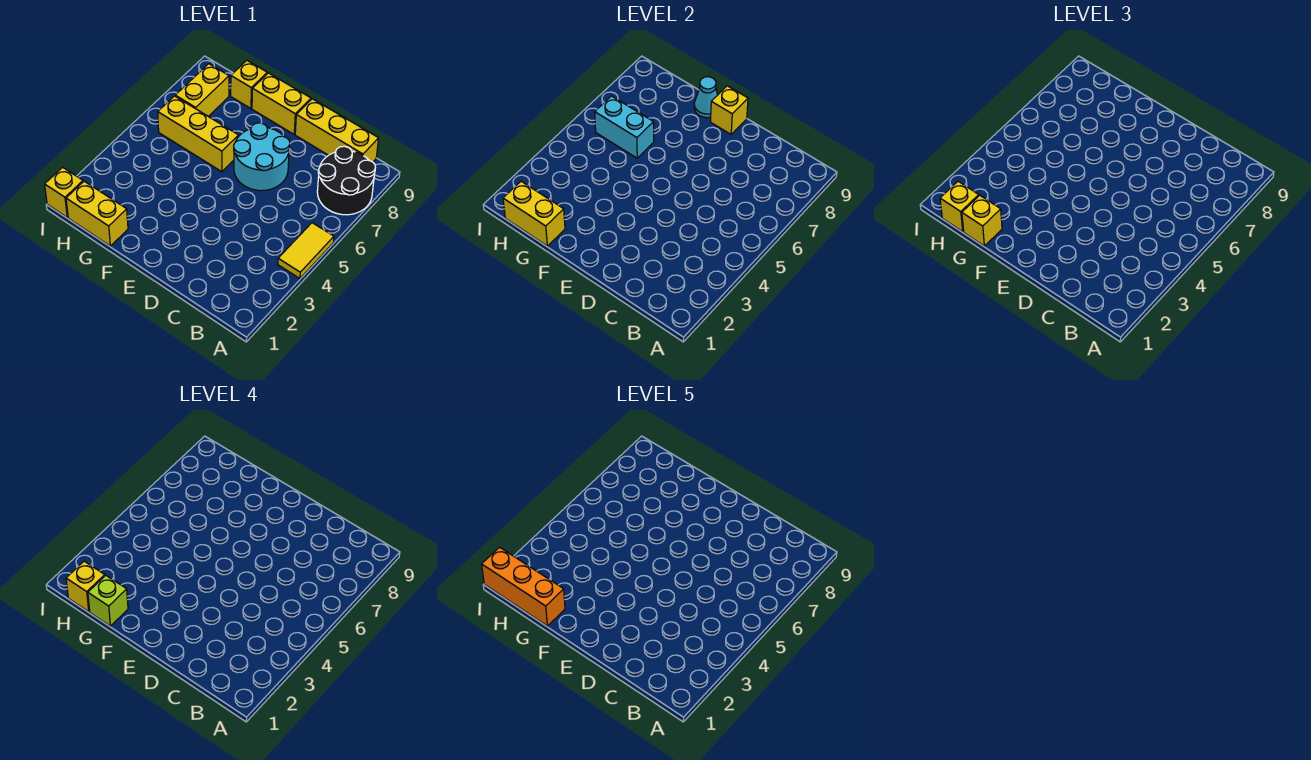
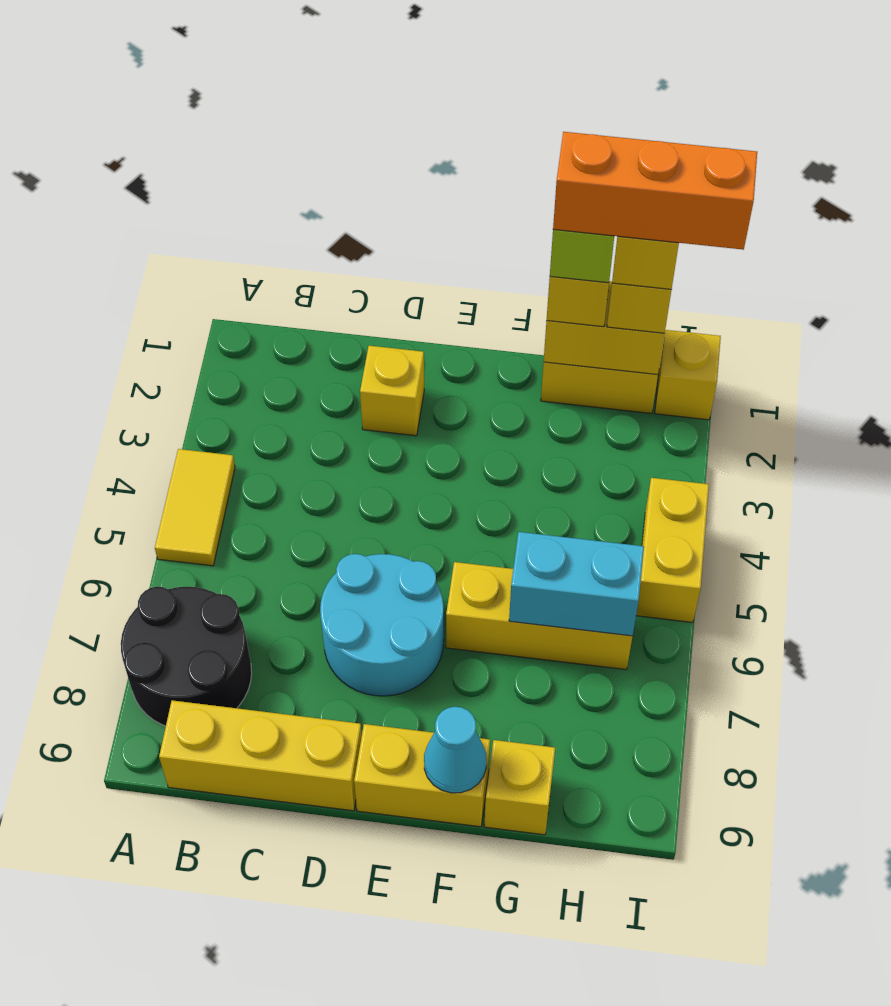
yellow brick E9 level 2 -> yellow brick D2 level 1
yellow brick H7:H8 level 1 -> yellow brick I4:I5 level 1

